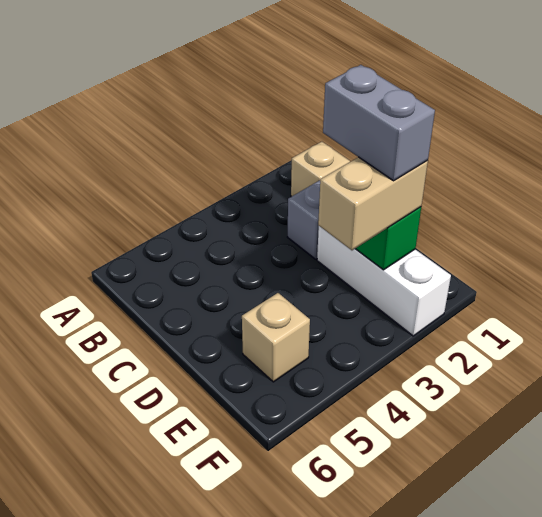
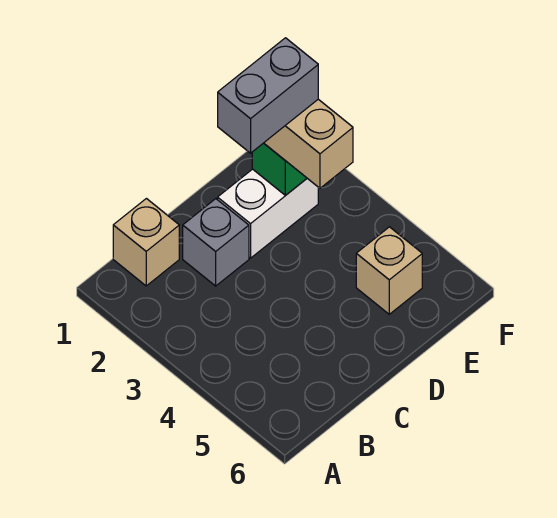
white brick D2:F2 level 1 -> white brick D2:E2 level 1

